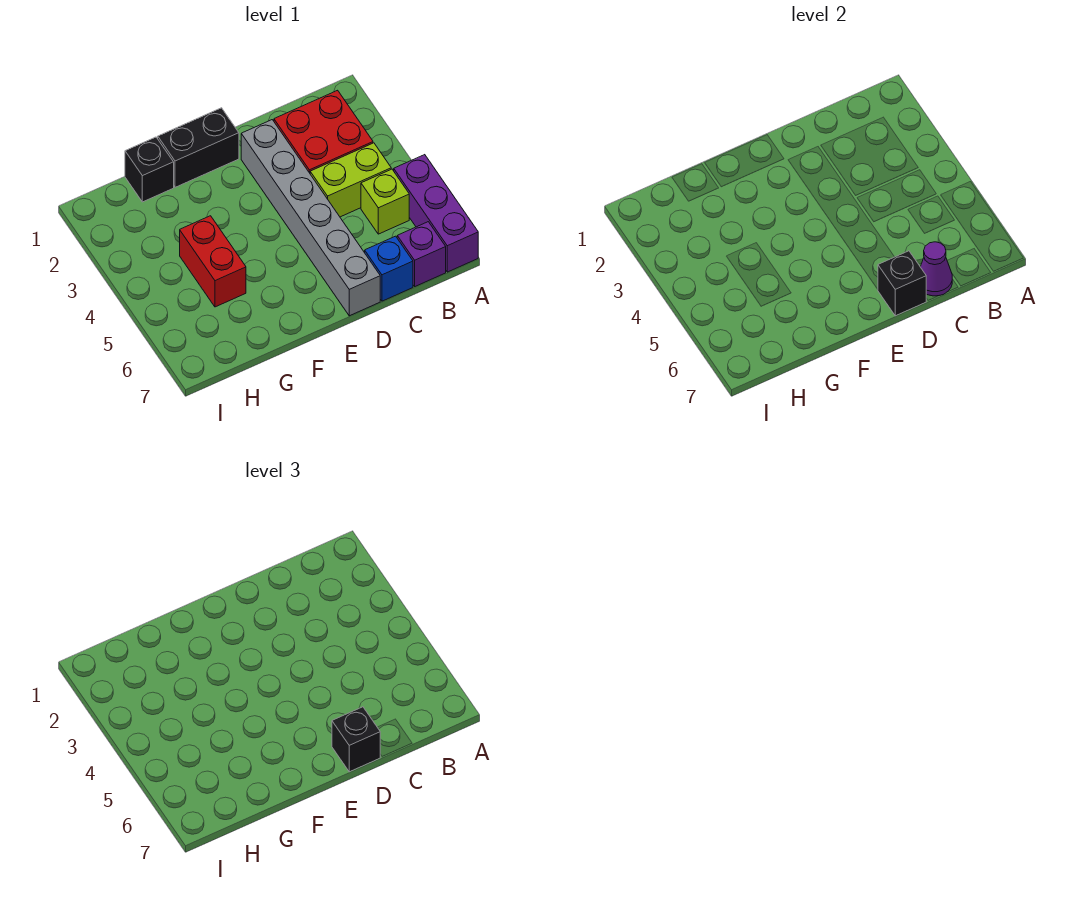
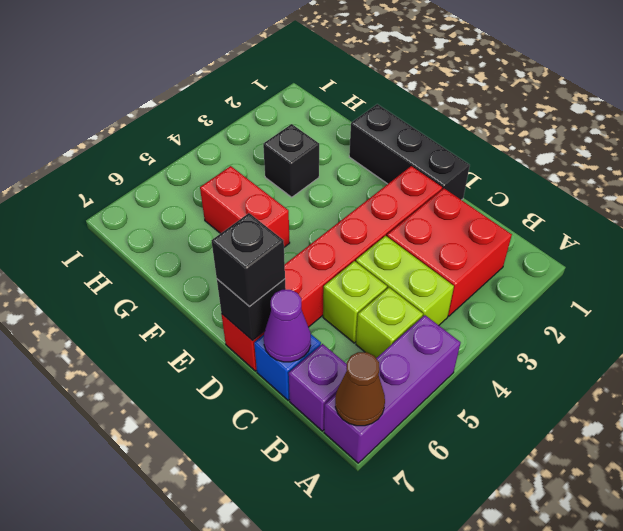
none -> brown cone A7 level 2
none -> lime brick C5 level 1
grey brick D2:D7 level 1 -> red brick D2:D7 level 1
black brick E1:F1 level 1 -> black brick D1:F1 level 1
black brick G1 level 1 -> black brick G3 level 1
red brick G4:G5 level 1 -> red brick F5:G5 level 1

